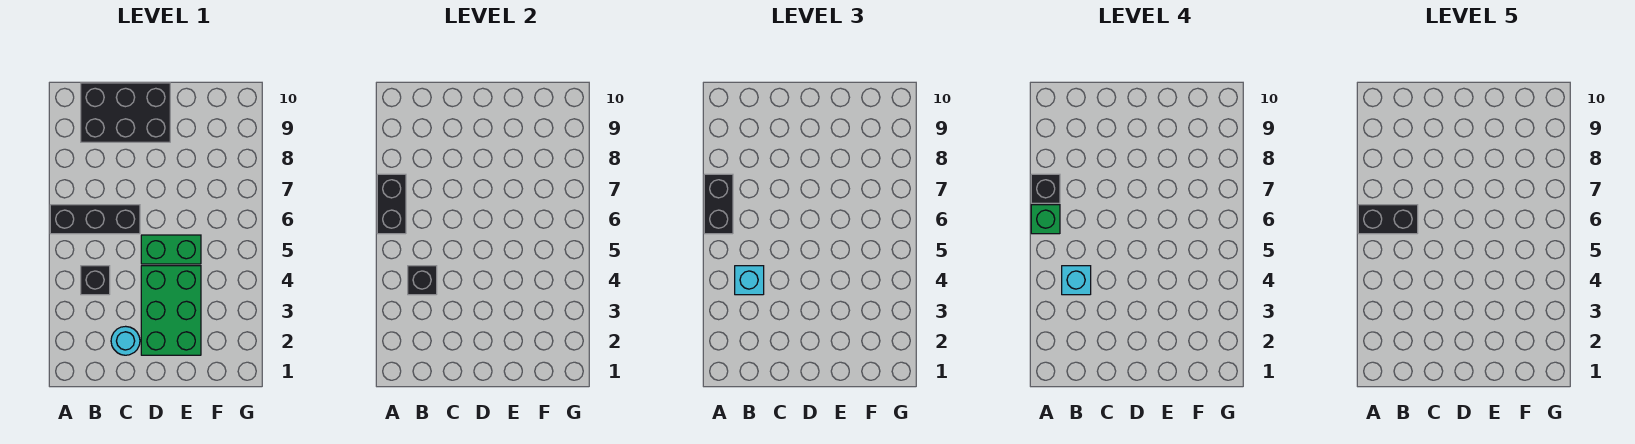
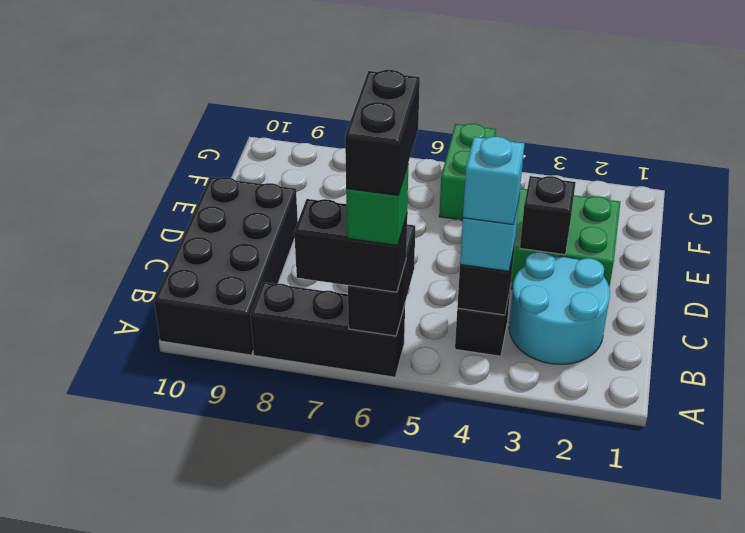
black brick A6:C6 level 1 -> black brick A6:A8 level 1
black brick A6:A7 level 2 -> black brick A6:B6 level 2
black brick A7 level 4 -> black brick D3 level 2
black brick B9:D10 level 1 -> black brick A9:D10 level 1
cyan round brick C2 level 1 -> cyan round brick B2:C3 level 1
green brick D5:E5 level 1 -> green brick F5:G5 level 1

